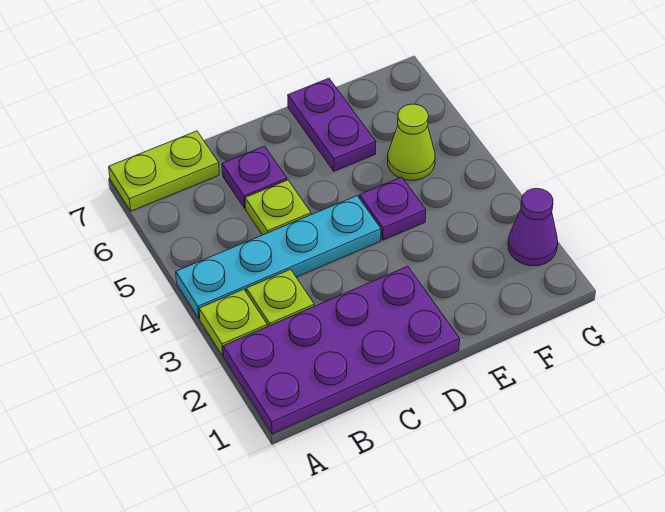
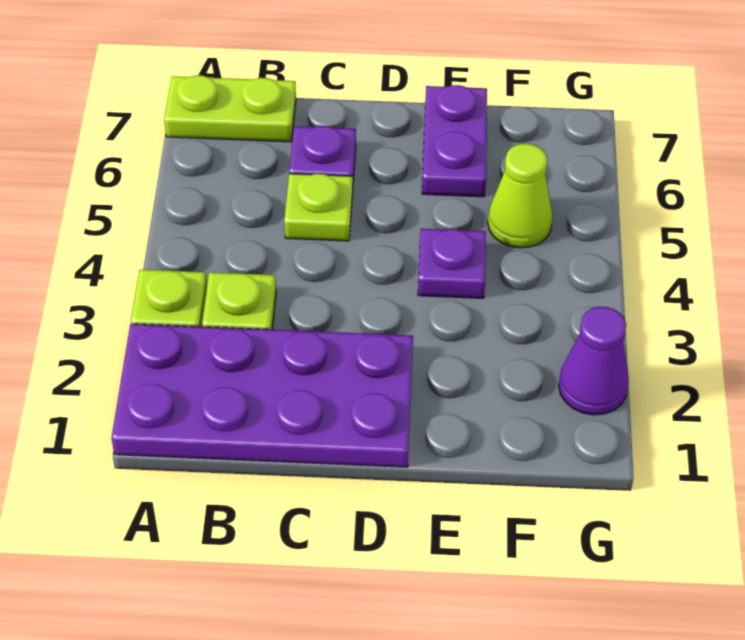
cyan plate A4:D4 level 1 -> none

